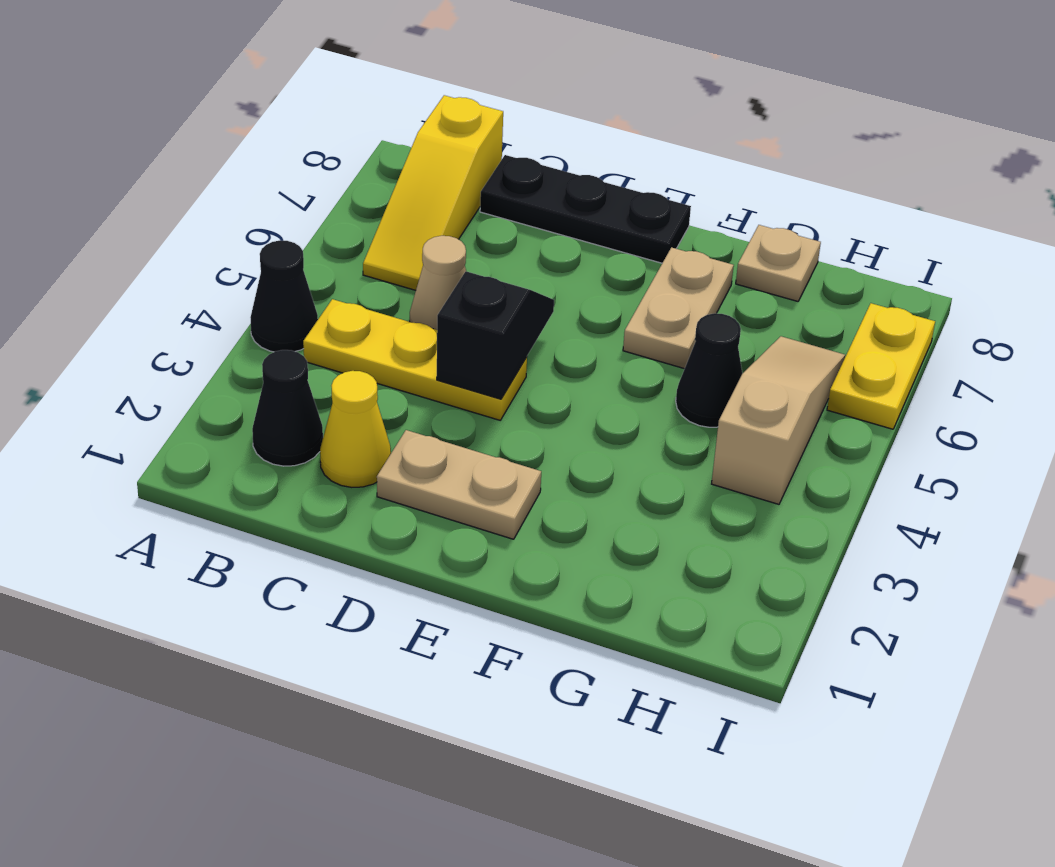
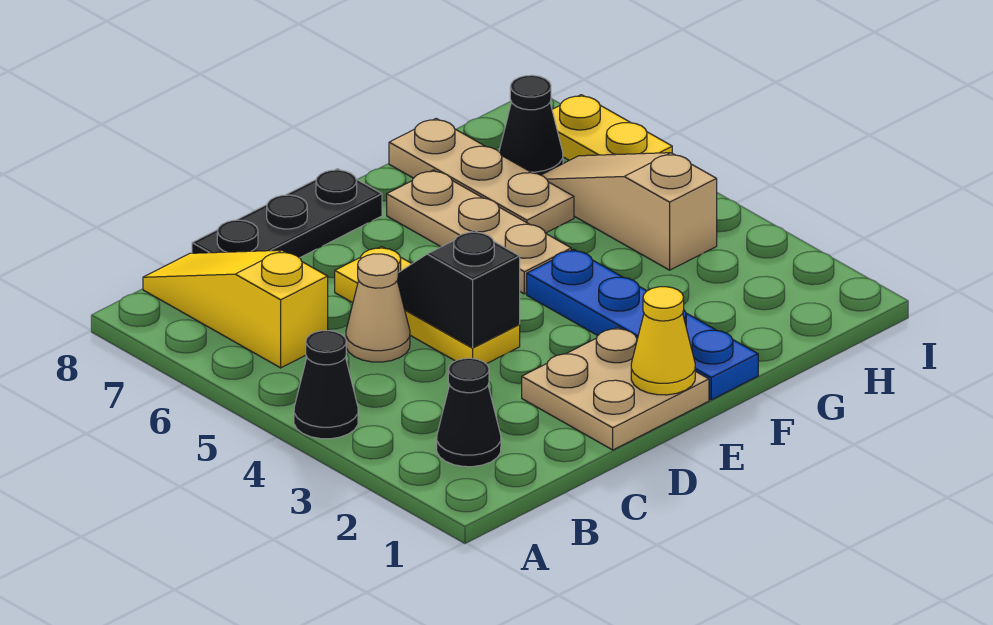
yellow plate B4:D4 level 1 -> yellow plate D4:D6 level 1
yellow slope B6:B8 level 1 top 8 -> yellow slope B6:B8 level 1 top 6
yellow cone C2 level 1 -> yellow cone E1 level 2
tan plate D2:E2 level 1 -> tan plate D1:E2 level 1
none -> blue plate F1:F4 level 1
tan plate F6:F7 level 1 -> tan plate F5:F7 level 1
black cone G5 level 1 -> black cone H7 level 1
tan plate G8 level 1 -> tan plate G6:G8 level 1

